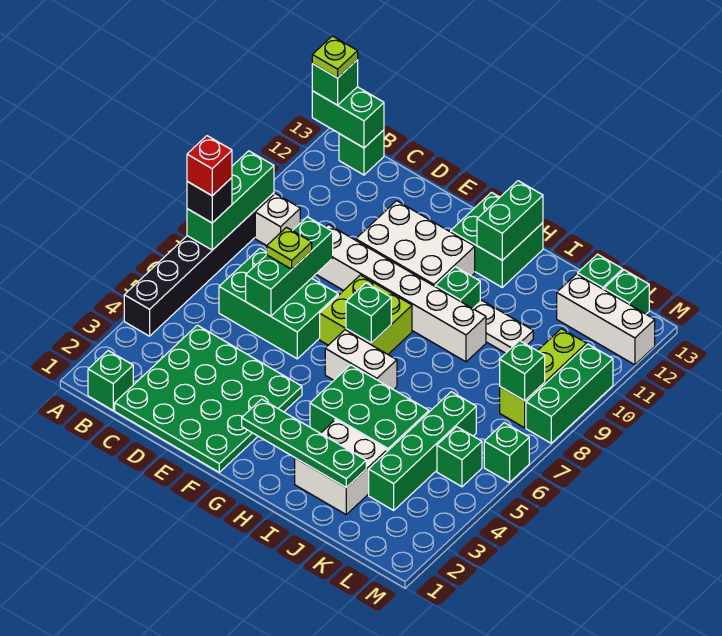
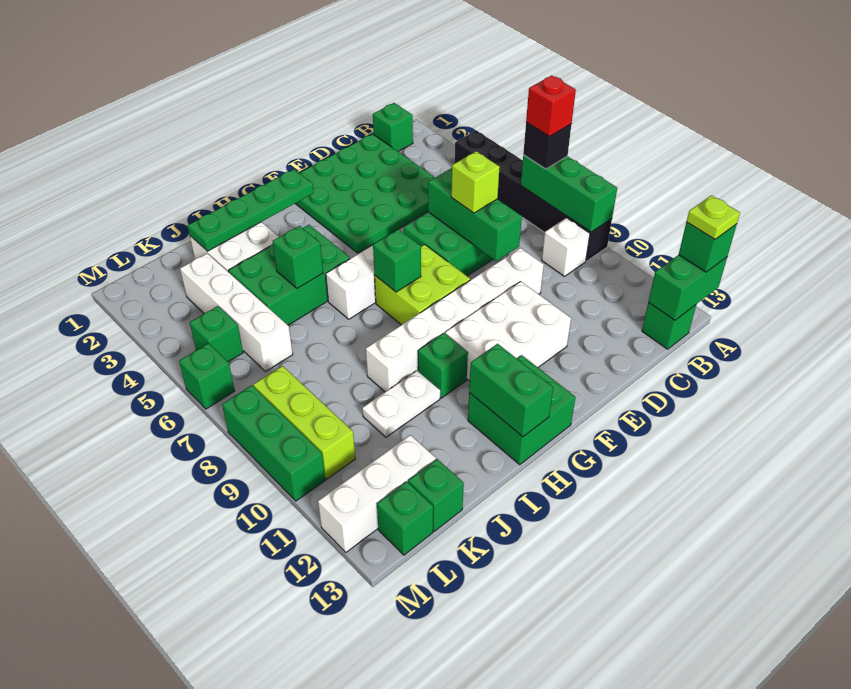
lime plate D7 level 3 -> lime brick D7 level 3
green brick K3:K6 level 1 -> white brick K3:K6 level 1
green brick L8 level 2 -> green brick I5 level 2

